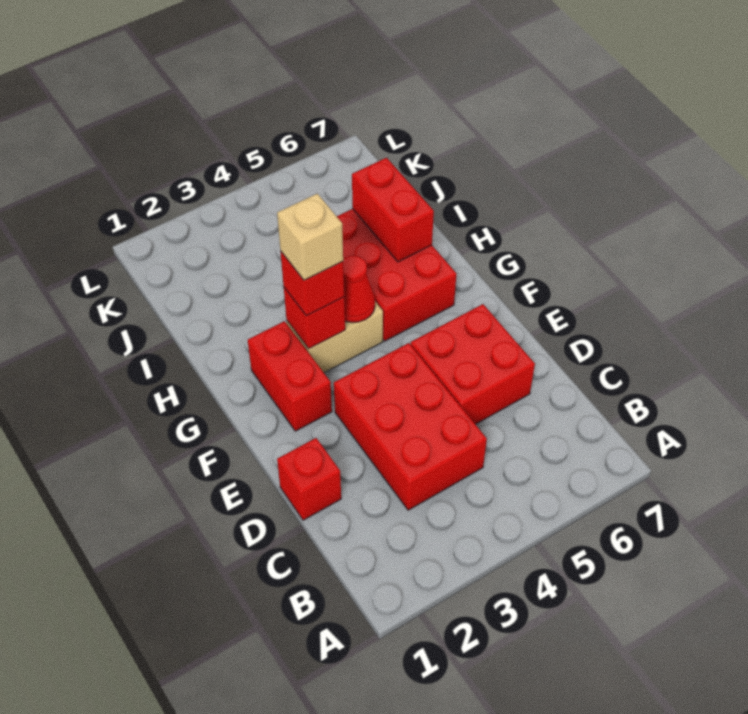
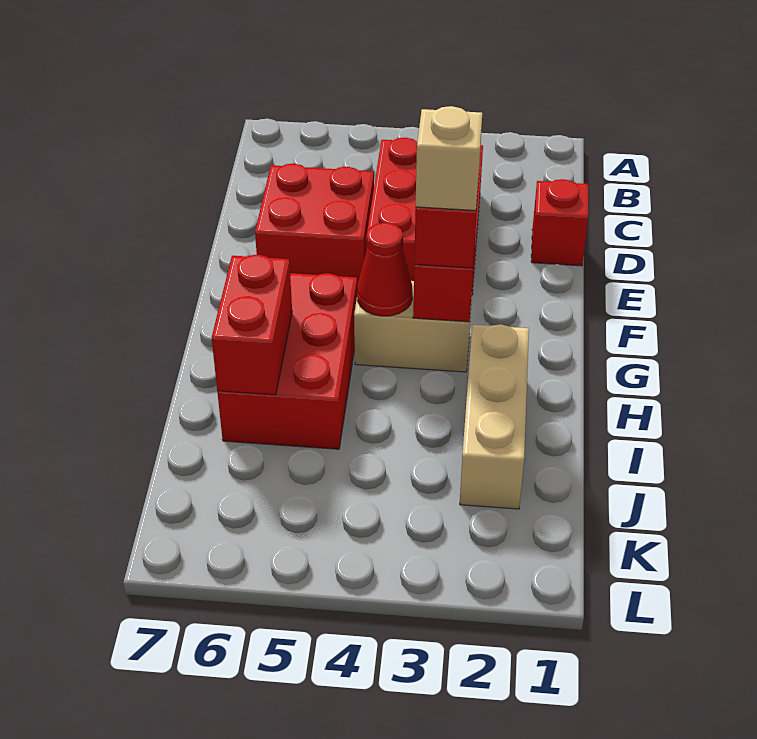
red brick F2:G2 level 1 -> none
none -> tan brick H2:J2 level 1

